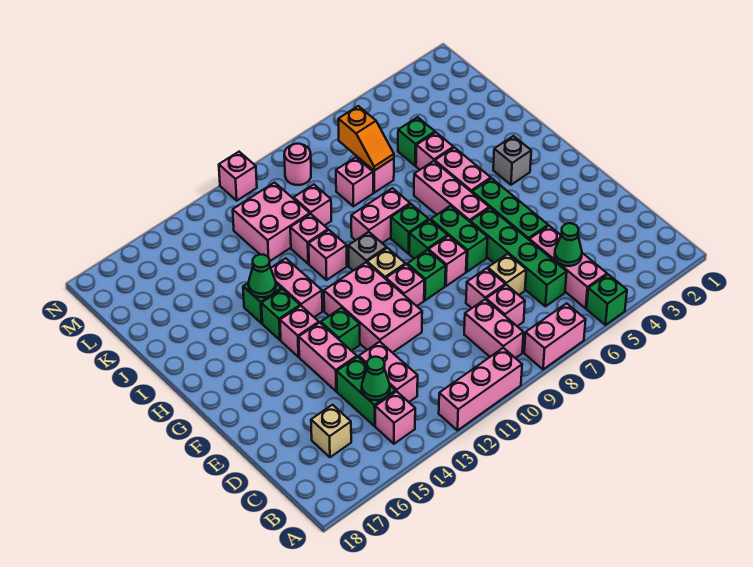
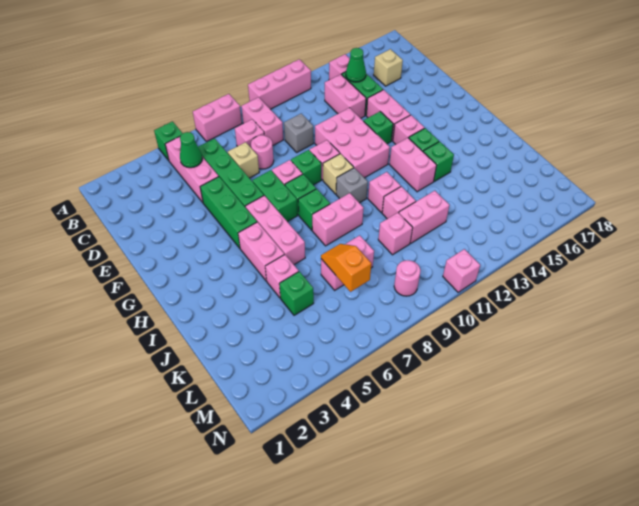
pink brick D8 level 1 -> pink round brick D8 level 1
grey brick H3 level 1 -> grey brick D10 level 1
green cone I14 level 2 -> none
pink brick K11:L12 level 1 -> pink brick K11:K12 level 1

